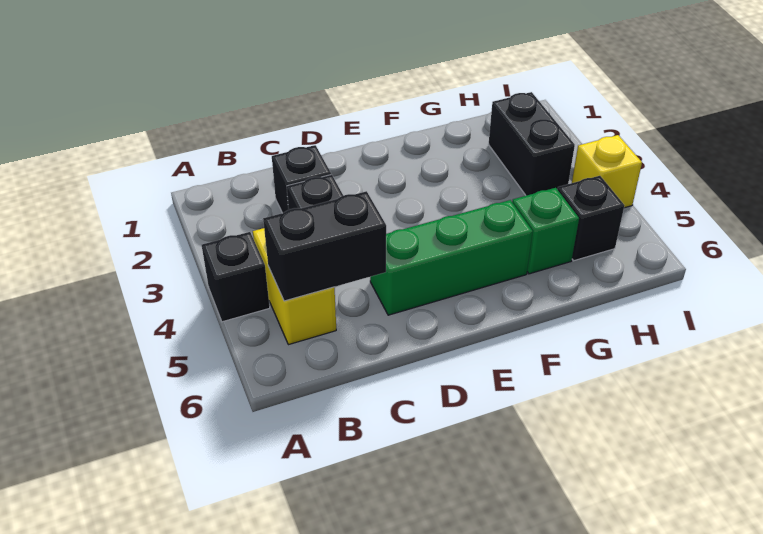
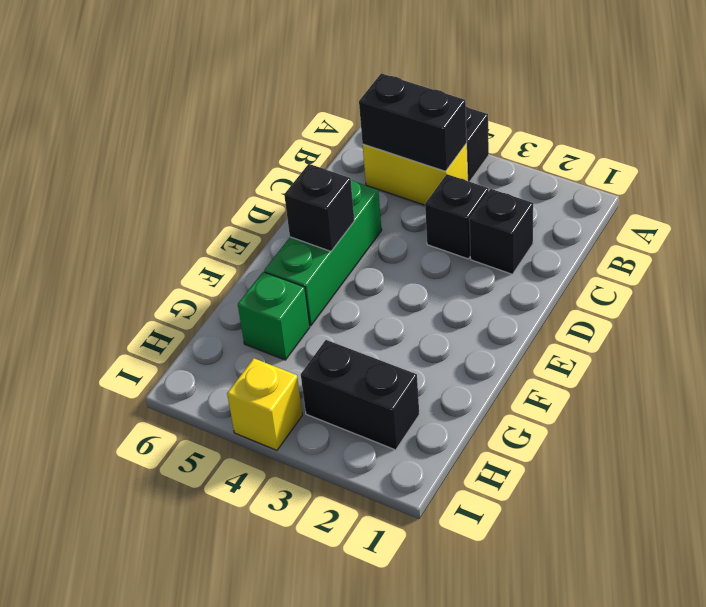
black brick B5:C5 level 2 -> black brick B4:B5 level 2
black brick H5 level 1 -> black brick E5 level 2

